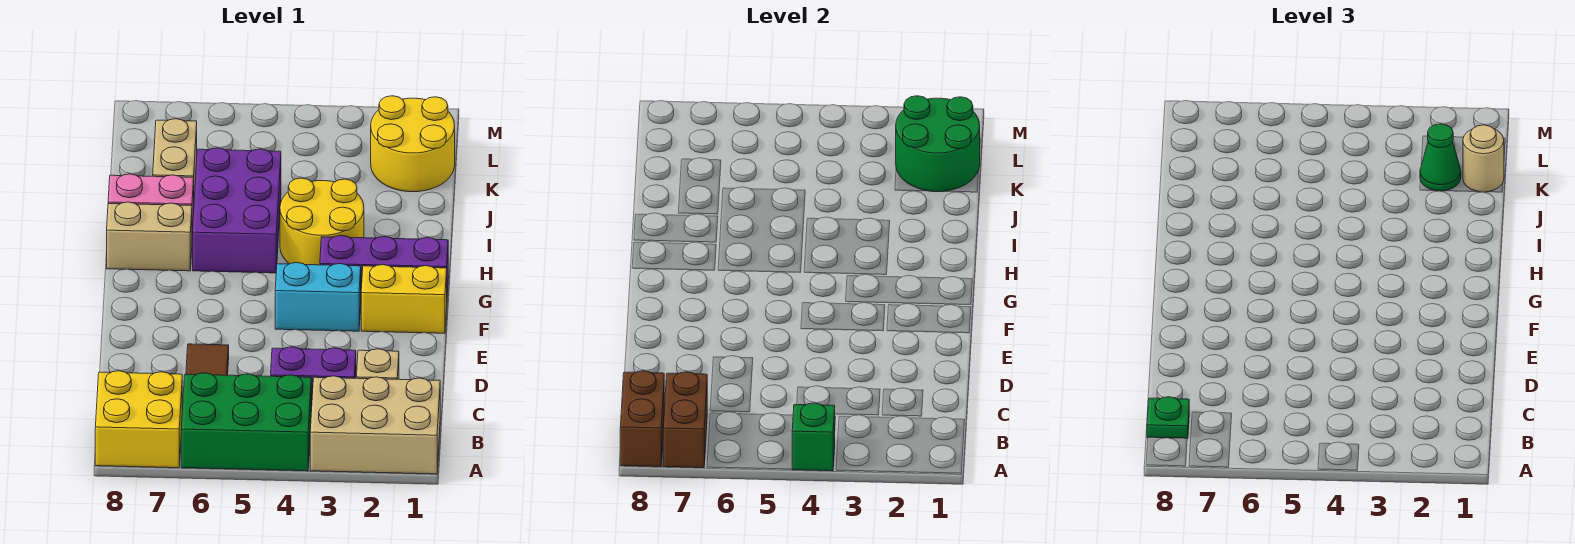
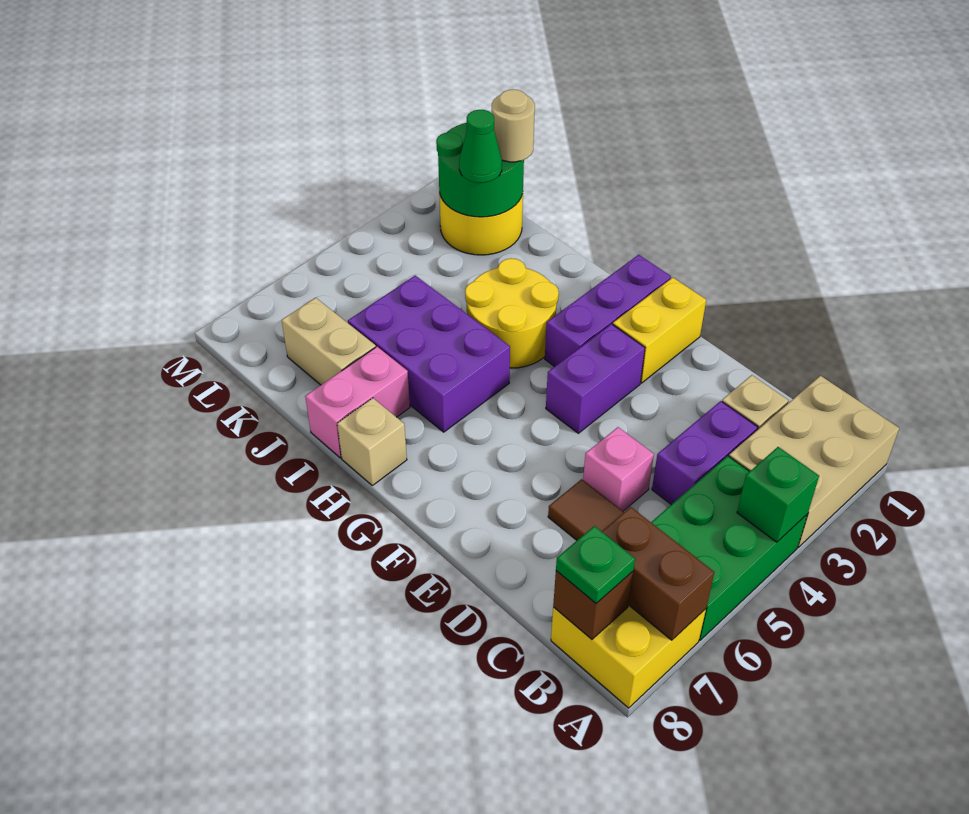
brown brick A8:B8 level 2 -> brown brick B8 level 2
none -> pink brick D5 level 1
cyan brick F3:F4 level 1 -> purple brick F3:F4 level 1
tan brick H7:H8 level 1 -> tan brick H8 level 1

